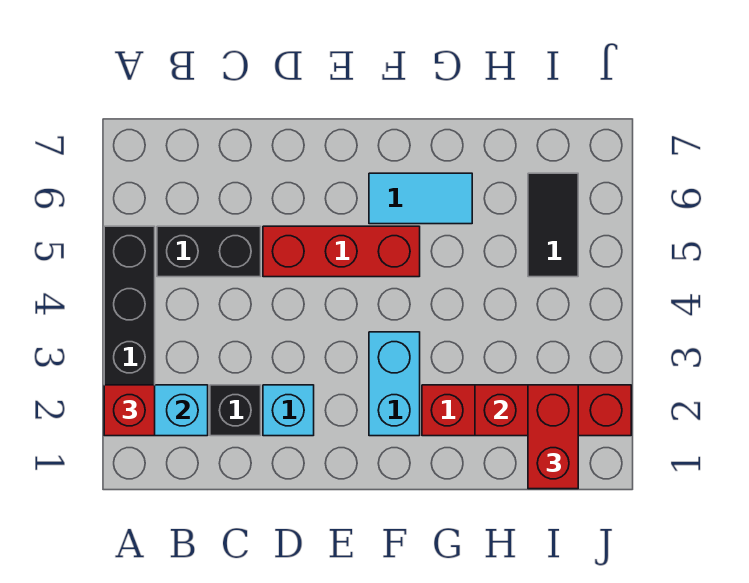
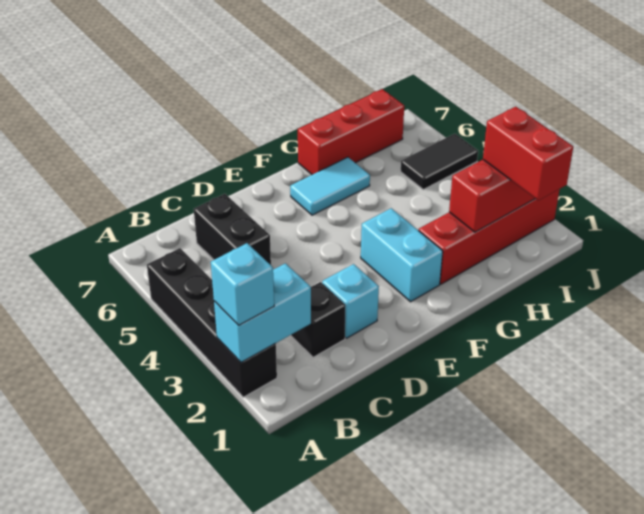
red brick A2 level 3 -> cyan brick A2 level 3
black brick B5:C5 level 1 -> black brick C5:C6 level 1
red brick D5:F5 level 1 -> red brick G7:I7 level 1
black tile I5:I6 level 1 -> black tile I5:J5 level 1

